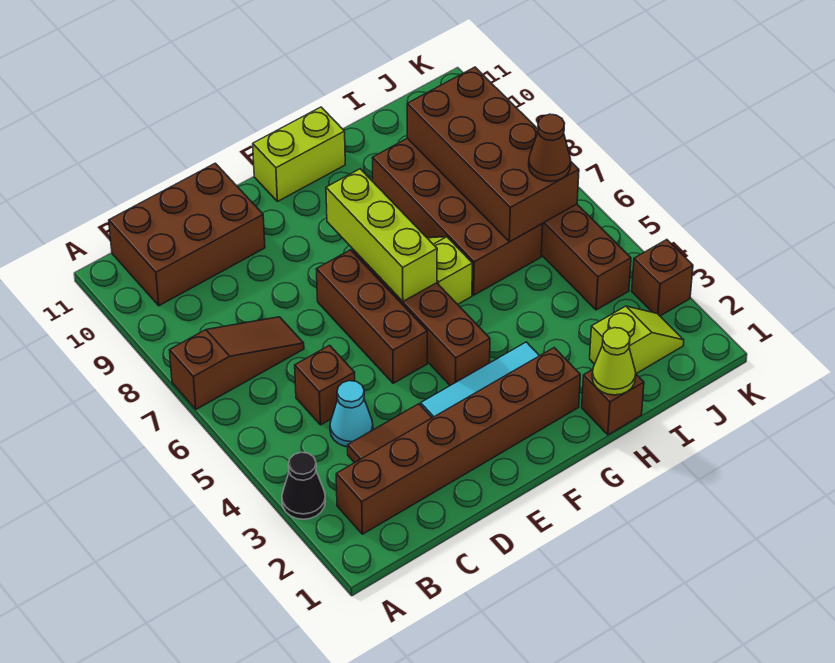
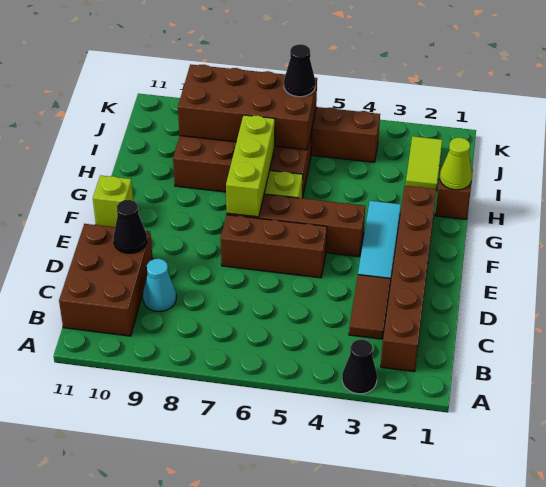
brown slope A7:C7 level 1 top A -> none
cyan cone C4 level 1 -> cyan cone C9 level 1
brown brick C5 level 1 -> none
none -> black cone D10 level 2
lime brick F6:F8 level 2 -> lime brick F7:H7 level 2
lime brick F11:G11 level 1 -> lime brick F11 level 1
lime slope I2:J2 level 1 top I -> lime tile I2:J2 level 1
brown cone J6 level 3 -> black cone J6 level 3
brown brick K3 level 1 -> none

